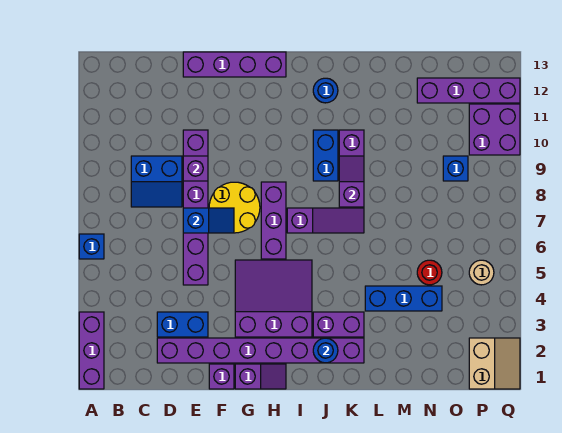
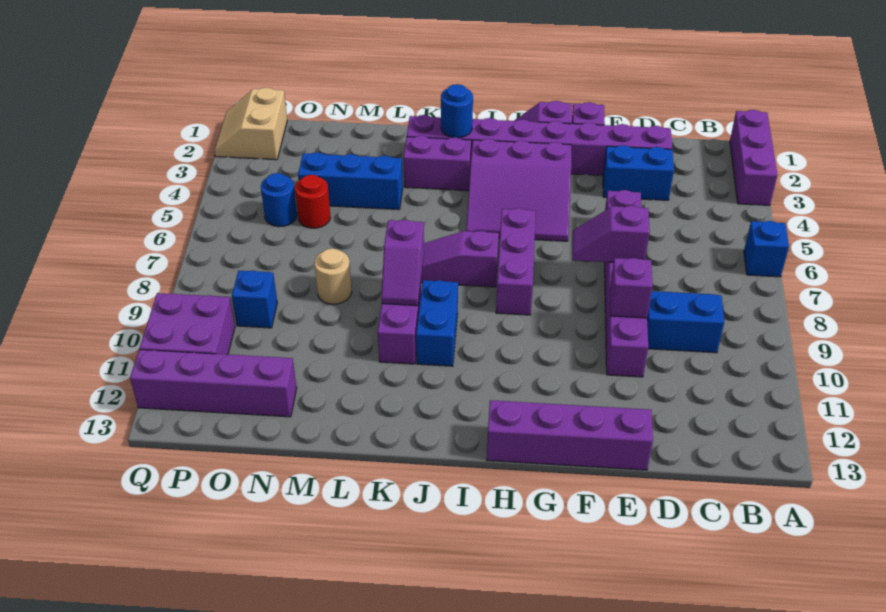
blue slope E7:F7 level 2 top E -> purple slope E7:F7 level 2 top E
yellow round brick F7:G8 level 1 -> none
blue round brick J12 level 1 -> blue round brick O5 level 1
tan round brick P5 level 1 -> tan round brick M8 level 1

